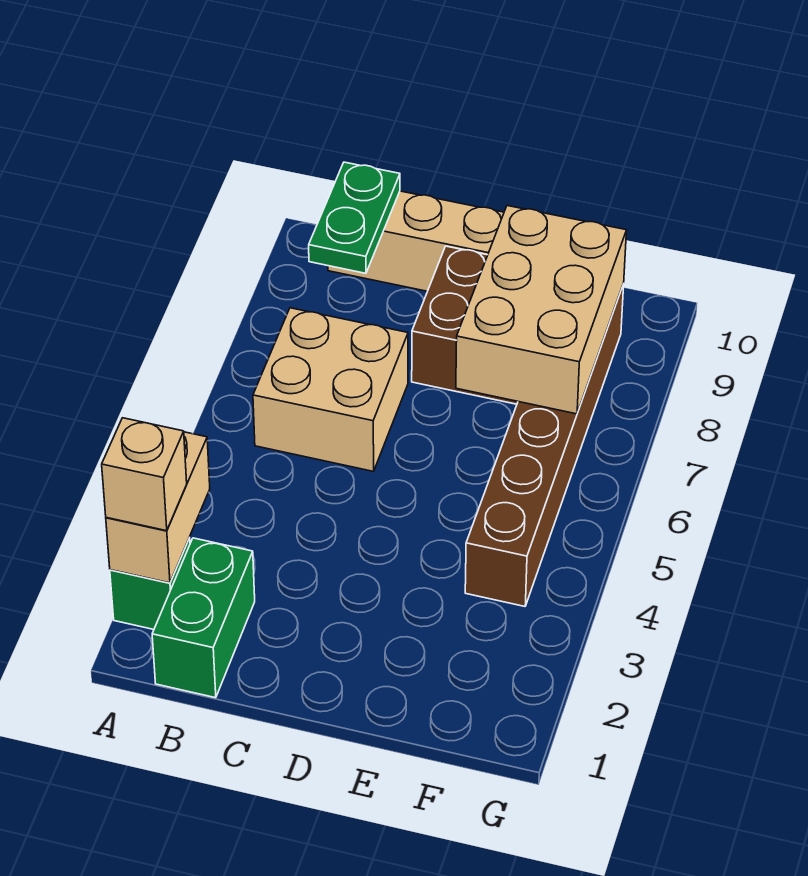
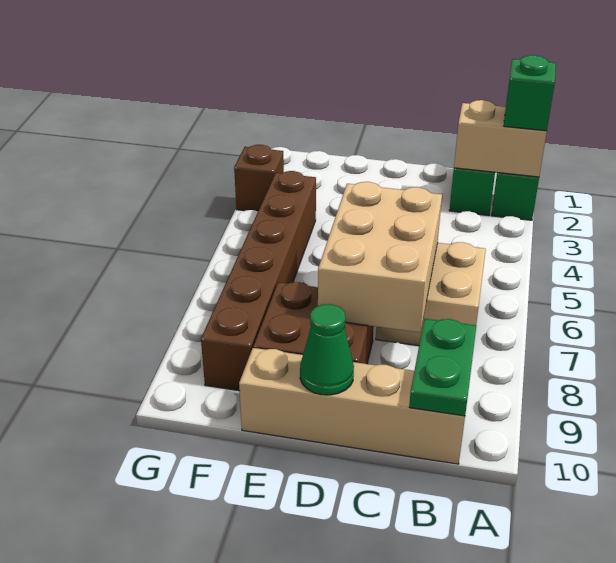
tan brick A2:A3 level 2 -> tan brick A2:B2 level 2
tan brick A2 level 3 -> green brick A2 level 3
none -> green cone D10 level 2
tan brick E7:F9 level 2 -> tan brick C6:D8 level 2
none -> brown brick G3 level 1

